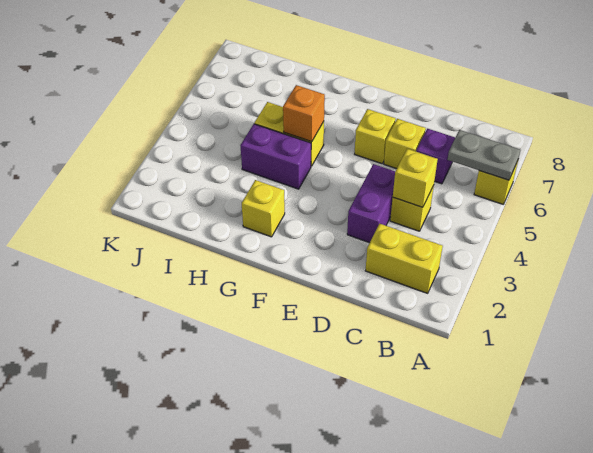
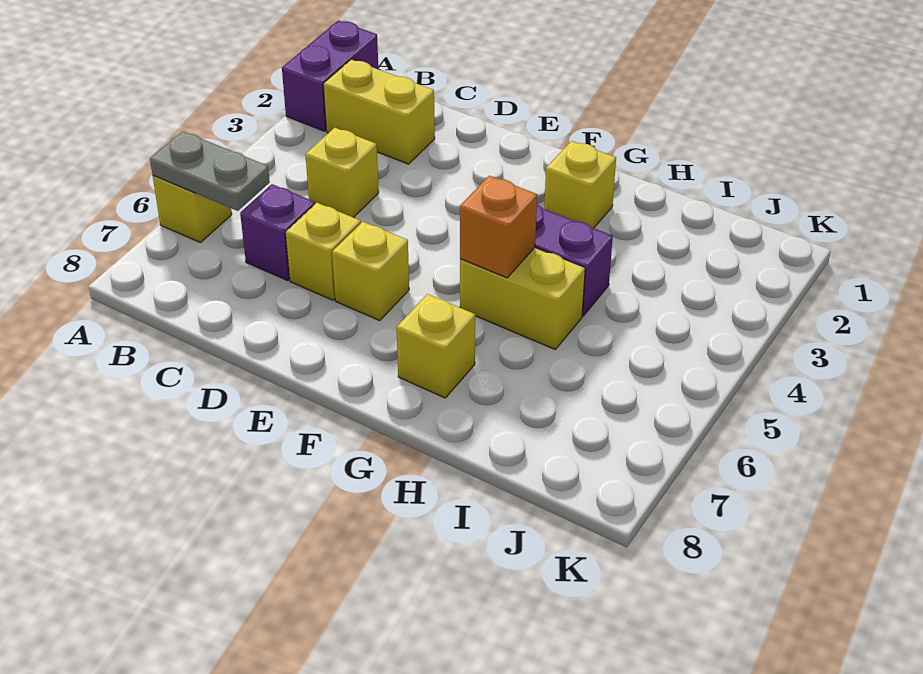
yellow brick C4 level 2 -> yellow brick G7 level 1
purple brick D3:D4 level 1 -> purple brick A1:A2 level 1

